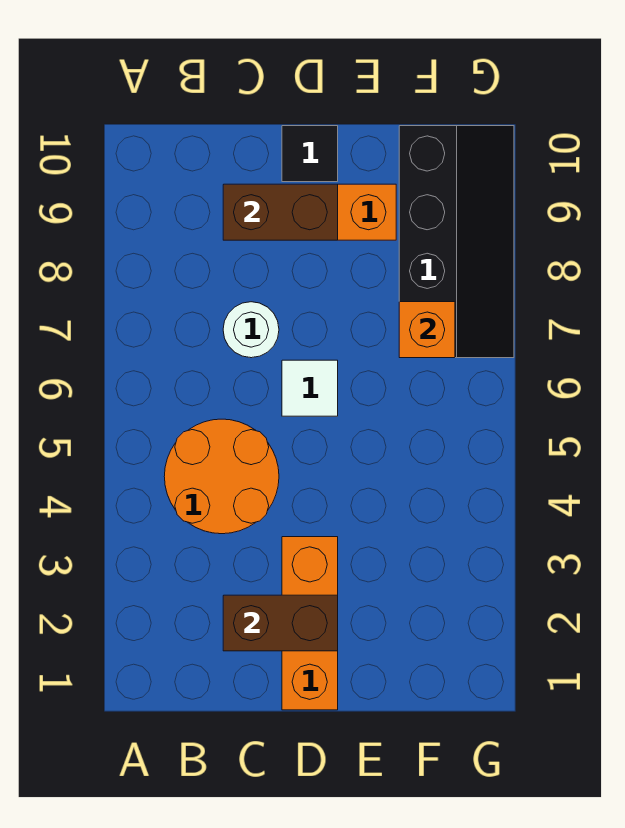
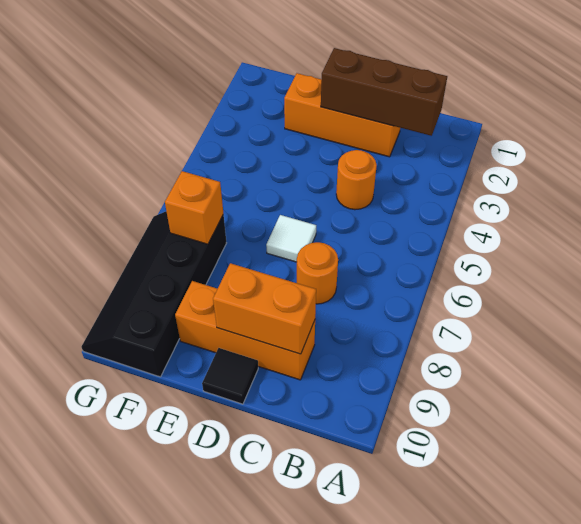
orange round brick B4:C5 level 1 -> orange round brick C4 level 1
brown brick C2:D2 level 2 -> brown brick B2:D2 level 2
white round brick C7 level 1 -> orange round brick C7 level 1
brown brick C9:D9 level 2 -> orange brick C9:D9 level 2
orange brick D1:D3 level 1 -> orange brick C2:E2 level 1

